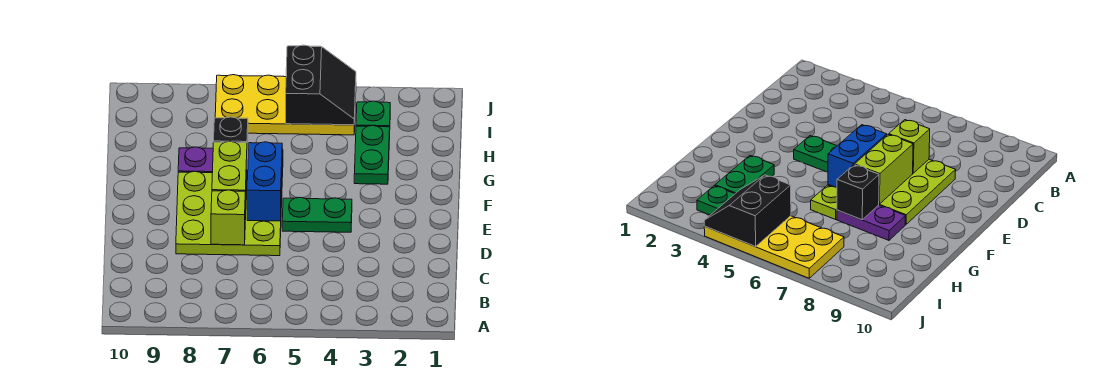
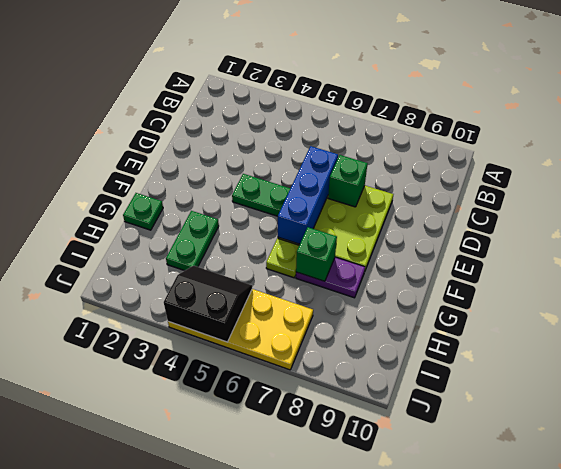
lime brick D7 level 2 -> green brick D7 level 2
blue brick E6:F6 level 2 -> blue brick D6:F6 level 2
lime brick E7:F7 level 2 -> none
black brick G7 level 2 -> green brick G7 level 2
green plate I3 level 1 -> green plate G1 level 1
black slope I4:J5 level 2 top 5 -> black slope I4:J5 level 2 top J

